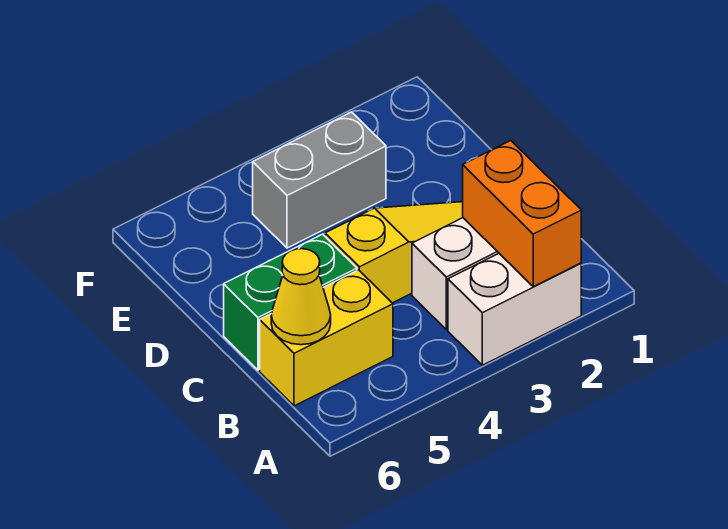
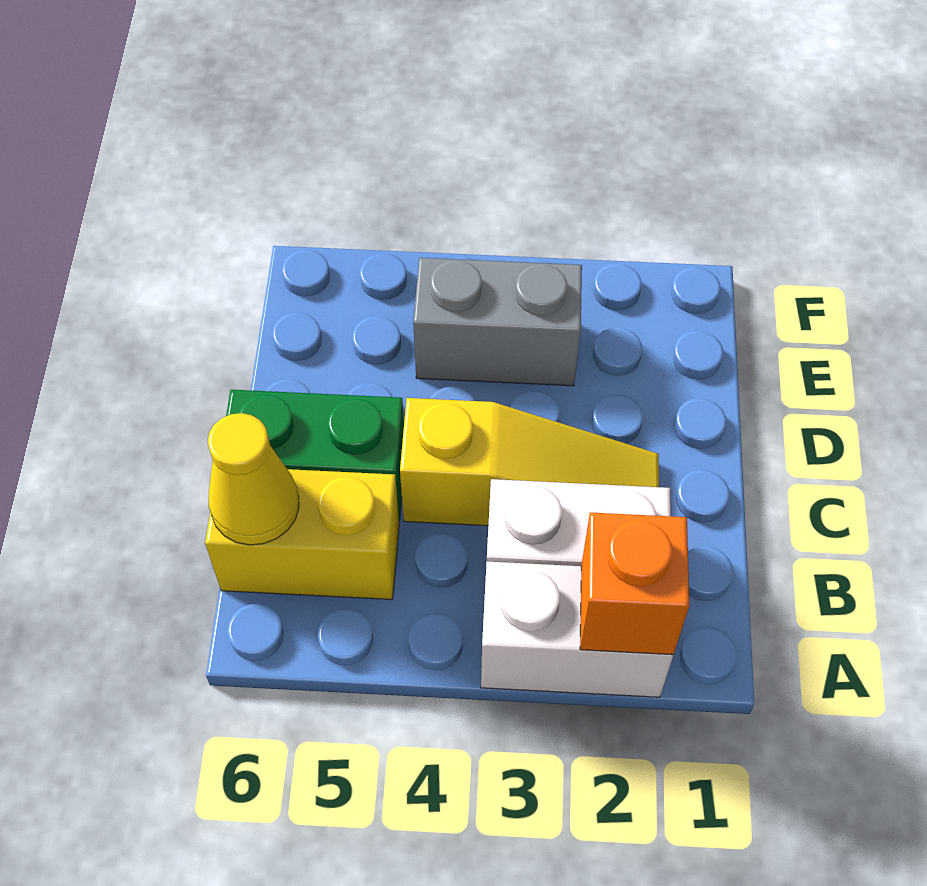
orange brick A2:B2 level 2 -> orange brick A2 level 2

